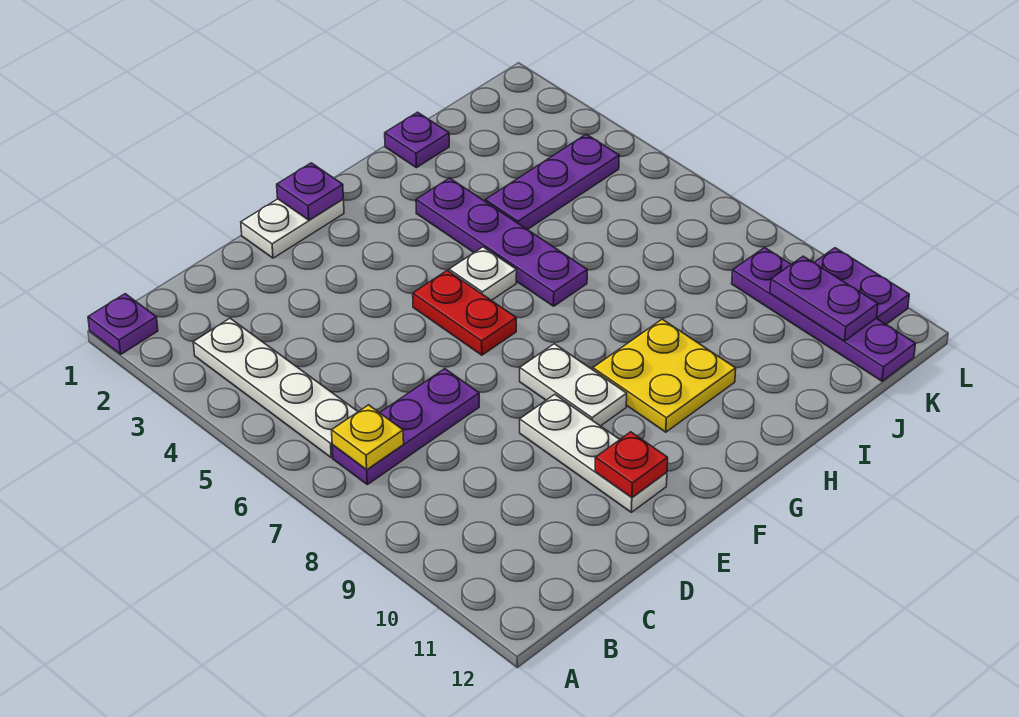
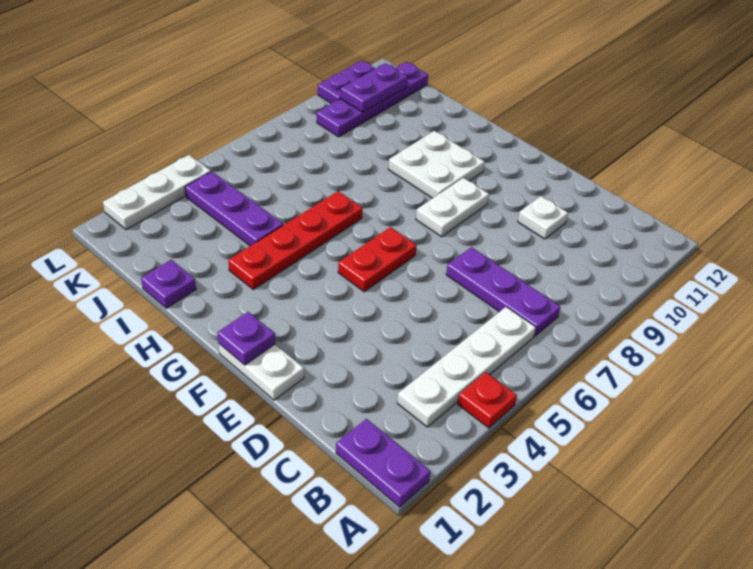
purple plate A1 level 1 -> purple plate A1:B1 level 1
yellow plate B7 level 2 -> none
white plate E9:E11 level 1 -> white plate L2:L4 level 1
red plate E11 level 2 -> red plate A4 level 1
white plate G5 level 1 -> white plate D10 level 1
yellow plate G9:H10 level 1 -> white plate G9:H10 level 1
purple plate H3:H6 level 1 -> red plate H3:H6 level 1

